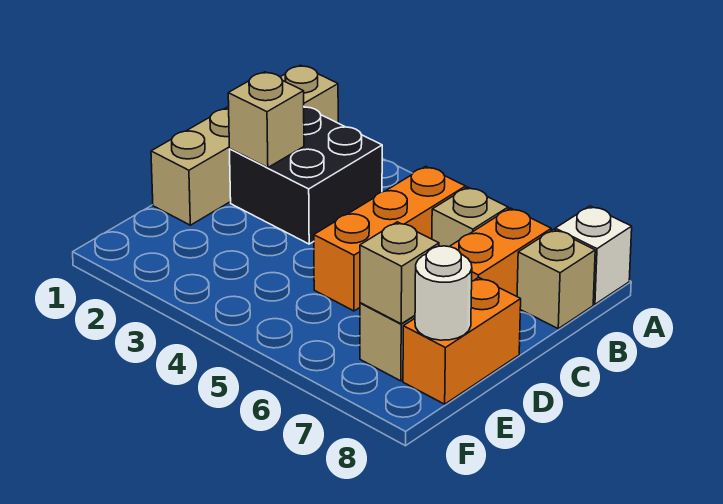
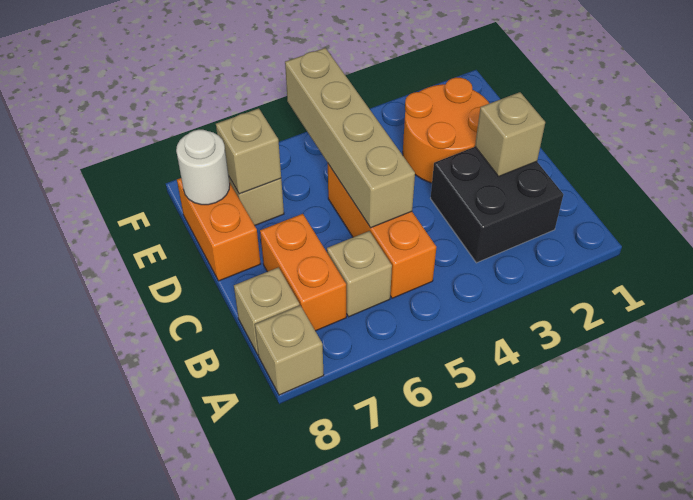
tan brick A1:D1 level 1 -> tan brick C5:F5 level 2
white brick A8 level 1 -> tan brick A8 level 1
none -> orange round brick D2:E3 level 1

